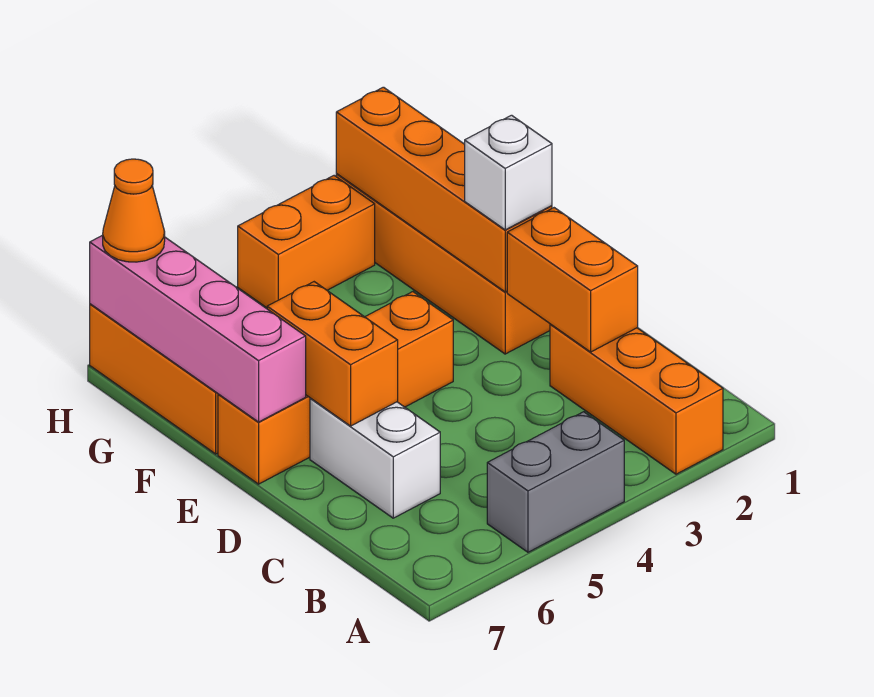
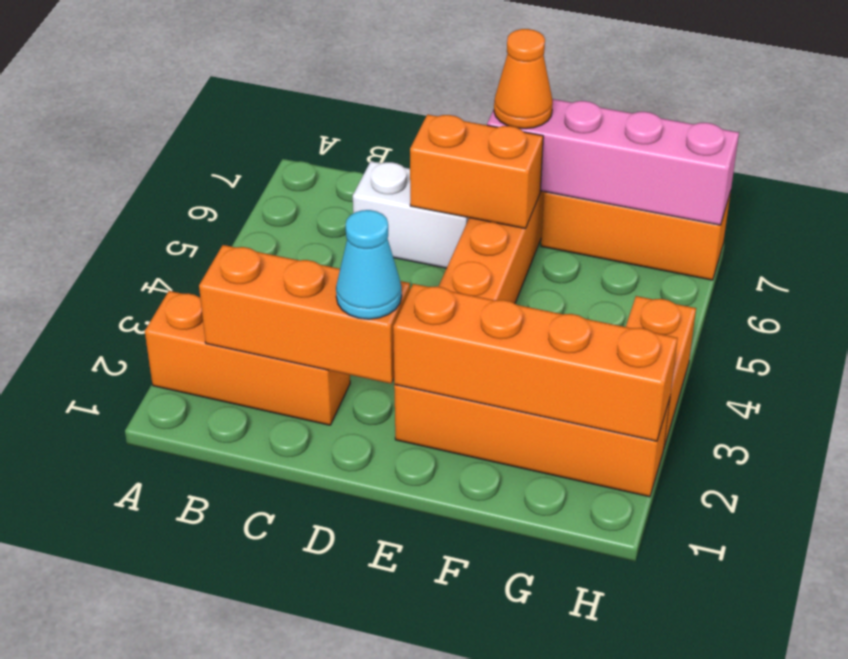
grey brick A4:A5 level 1 -> none
orange brick C2:D2 level 2 -> orange brick B2:D2 level 2
none -> cyan cone D2 level 3
white brick E2 level 3 -> none
orange cone H7 level 3 -> orange cone E7 level 3

